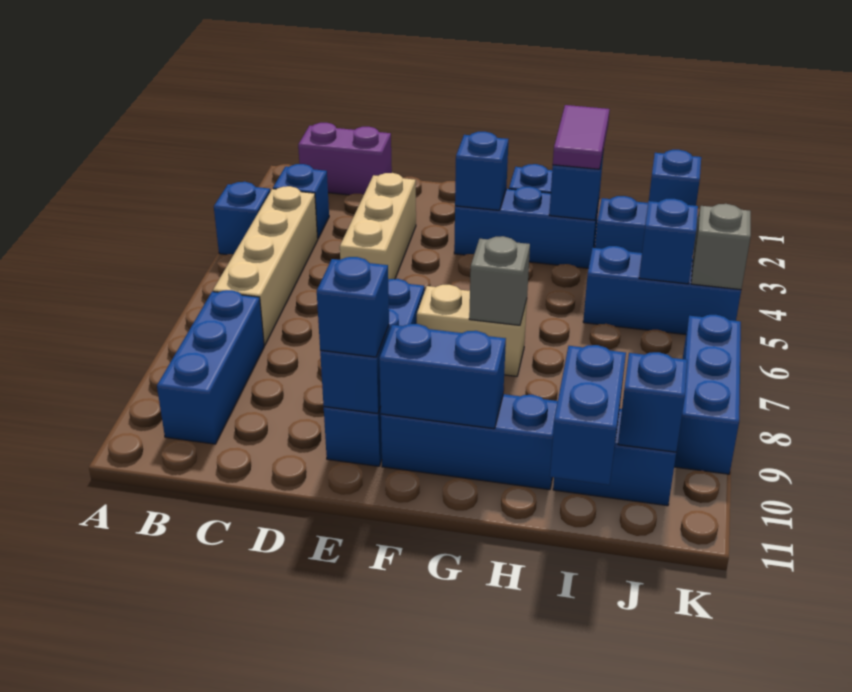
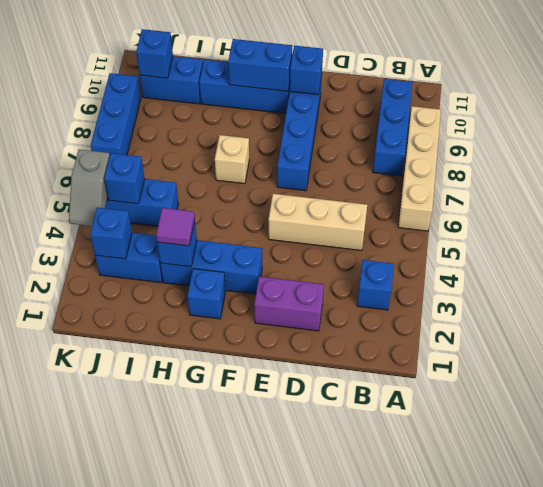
blue brick A4 level 1 -> none
purple brick B1:C1 level 1 -> purple brick D2:E2 level 1
tan brick B4:B7 level 1 -> tan brick A6:A9 level 1
tan brick D3:D5 level 1 -> tan brick C5:E5 level 1
blue brick E10 level 3 -> none
blue brick F3 level 2 -> none
tan brick F7:G7 level 1 -> tan brick G7 level 1
grey brick G7 level 2 -> none
purple tile H2:H3 level 3 -> purple tile H3 level 3
blue brick I10:I11 level 2 -> none

